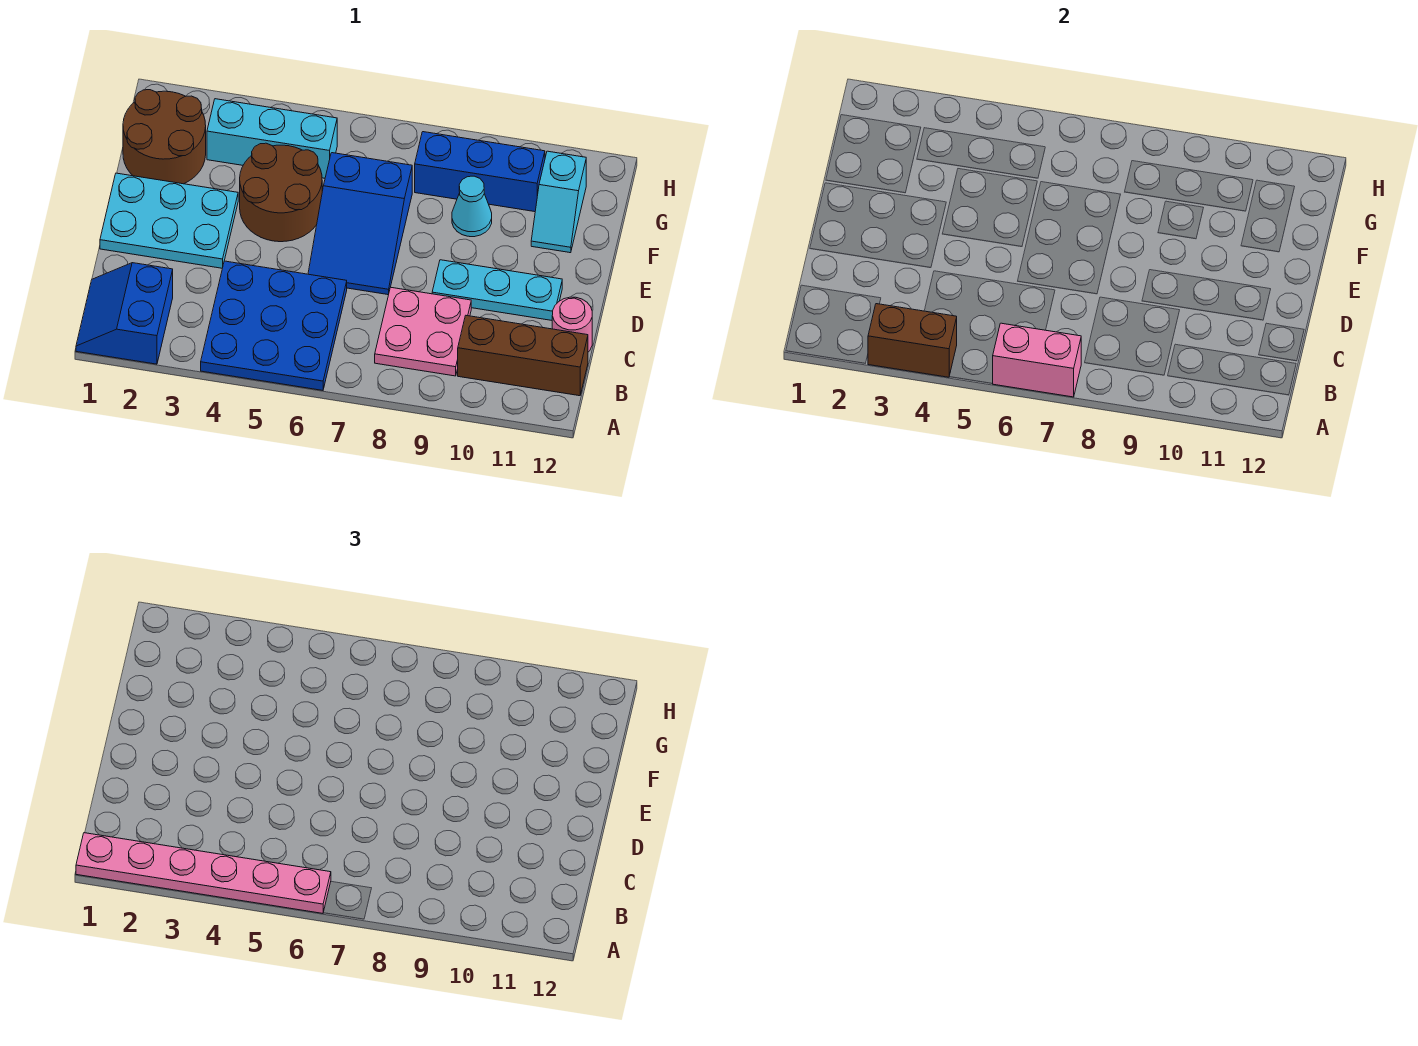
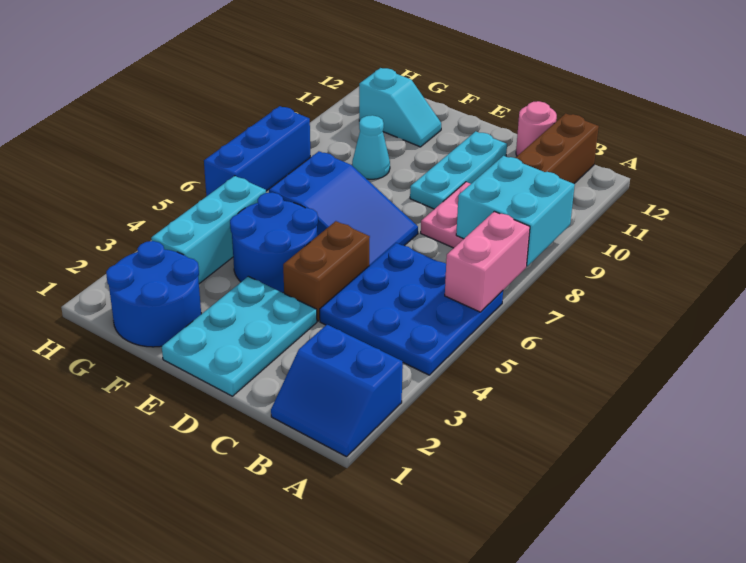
pink plate A1:A6 level 3 -> none
brown brick A3:A4 level 2 -> brown brick D4:D5 level 1
none -> cyan brick A8:B9 level 2
brown round brick E4:F5 level 1 -> blue round brick E4:F5 level 1
brown round brick F1:G2 level 1 -> blue round brick F1:G2 level 1
blue brick G8:G10 level 1 -> blue brick H6:H8 level 1

